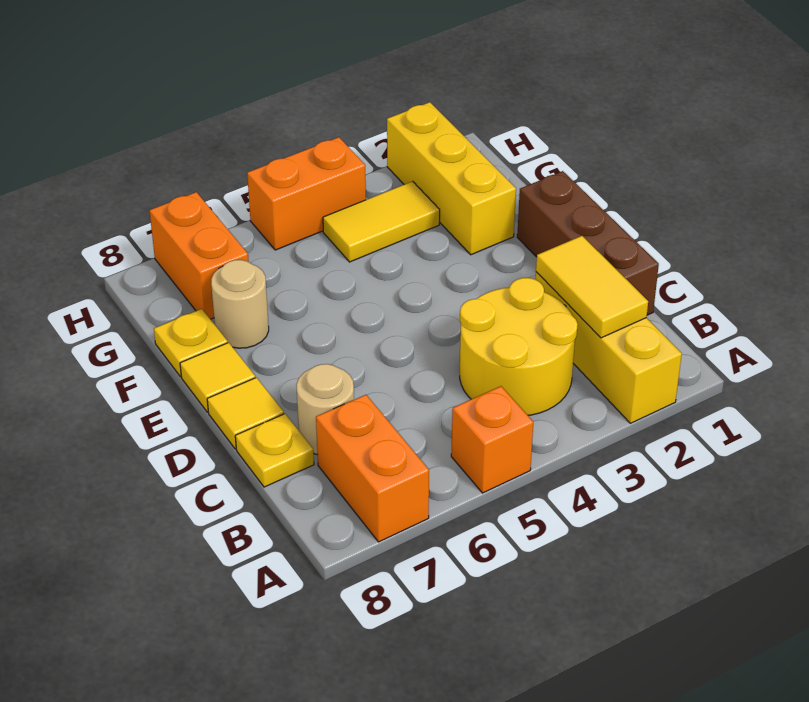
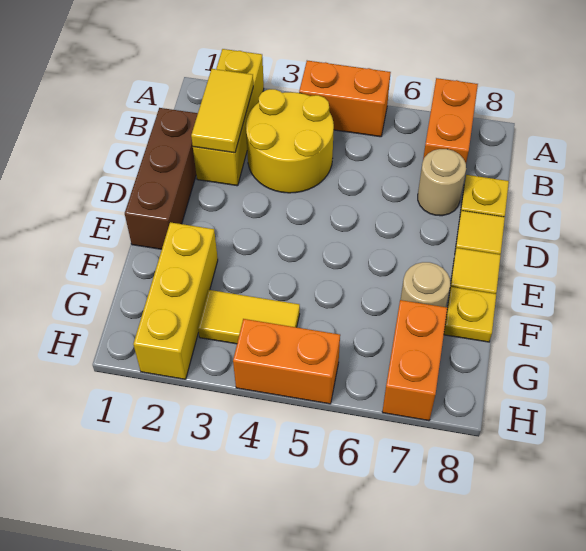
orange brick A5 level 1 -> orange brick A4:A5 level 1

